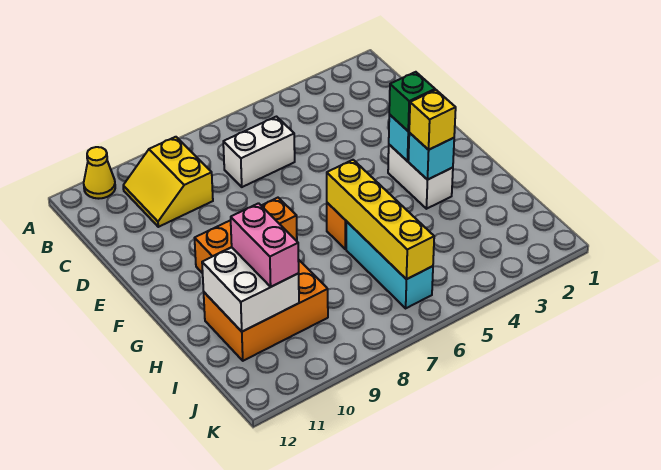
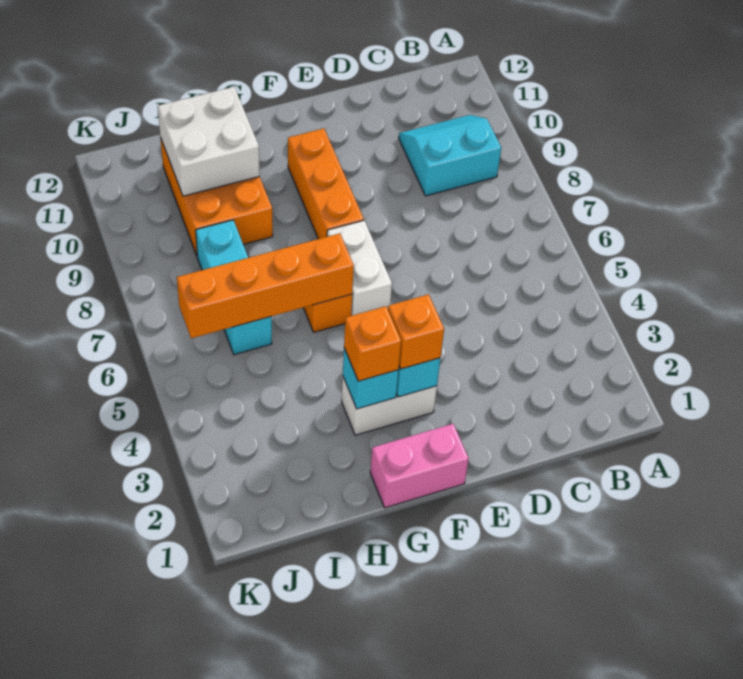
yellow cone A11 level 1 -> none
yellow slope B9:C10 level 1 top 9 -> cyan slope B9:C10 level 1 top 9
white brick C6:C7 level 1 -> white brick F6:F7 level 1
green brick F3 level 3 -> orange brick F3 level 3
yellow brick G3 level 3 -> orange brick G3 level 3
yellow brick G6:J6 level 2 -> orange brick G6:J6 level 2
cyan brick H6:J6 level 1 -> cyan brick I6:I8 level 1
pink brick H10:I10 level 3 -> pink brick F1:G1 level 1

